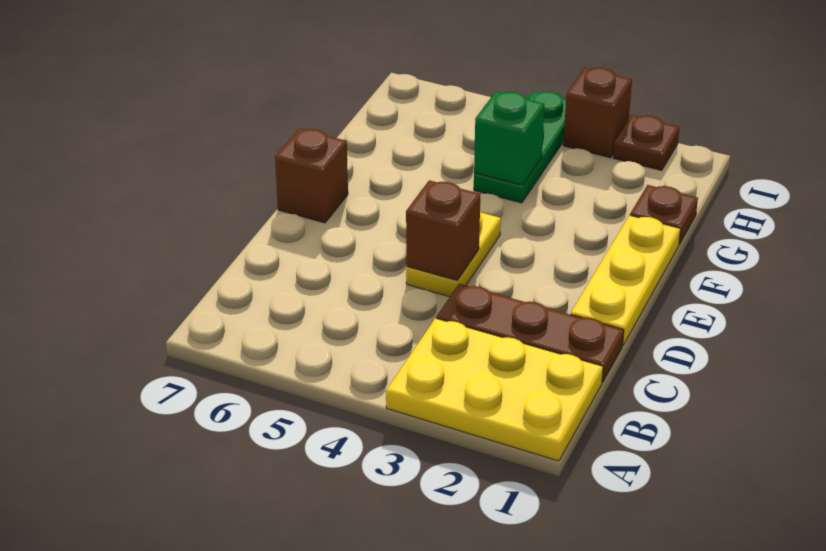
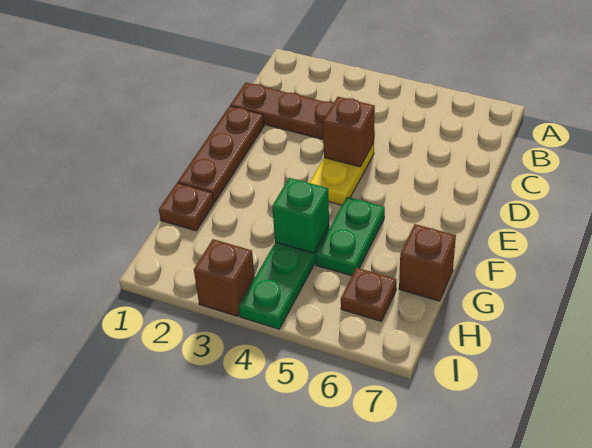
yellow plate A1:B3 level 1 -> none
yellow plate D1:F1 level 1 -> brown plate D1:F1 level 1
brown brick E7 level 1 -> brown brick G7 level 1
none -> green plate F5:G5 level 1
brown plate I2 level 1 -> brown plate H6 level 1

